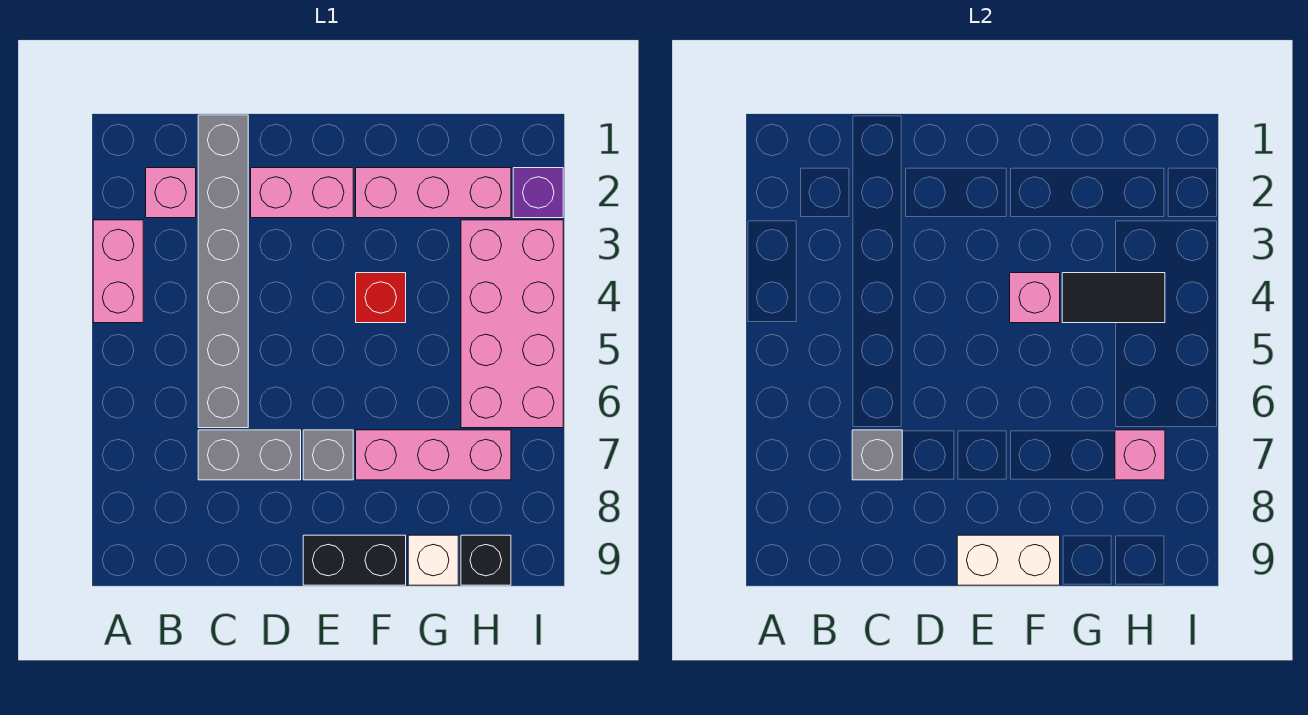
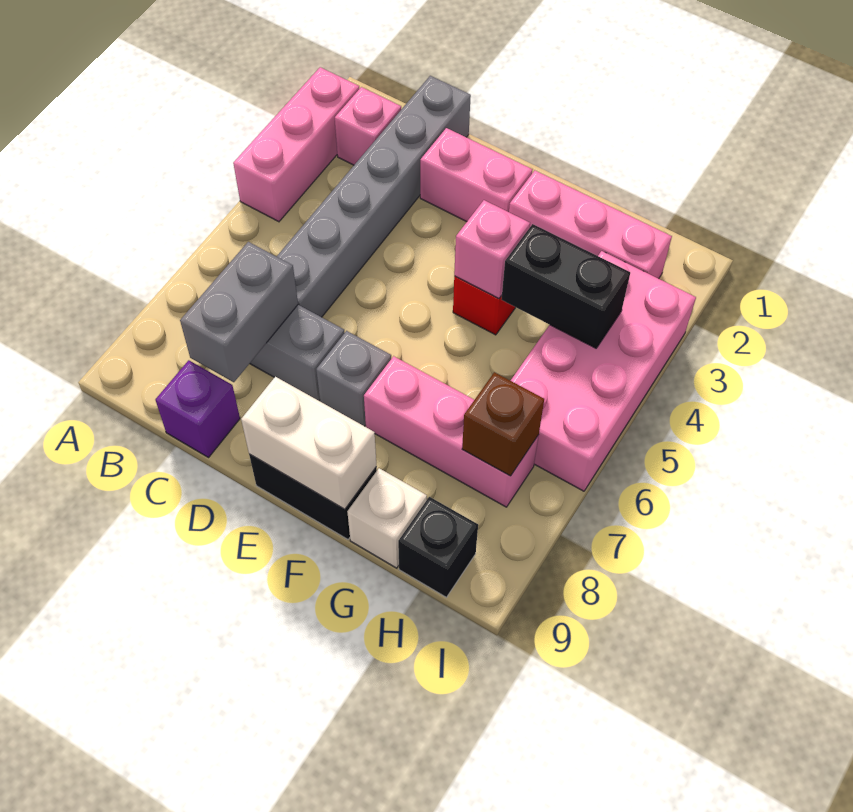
pink brick A3:A4 level 1 -> pink brick A2:A4 level 1
grey brick C7 level 2 -> grey brick C7:C8 level 2
black tile G4:H4 level 2 -> black brick G4:H4 level 2
pink brick H7 level 2 -> brown brick H7 level 2
purple brick I2 level 1 -> purple brick C9 level 1

